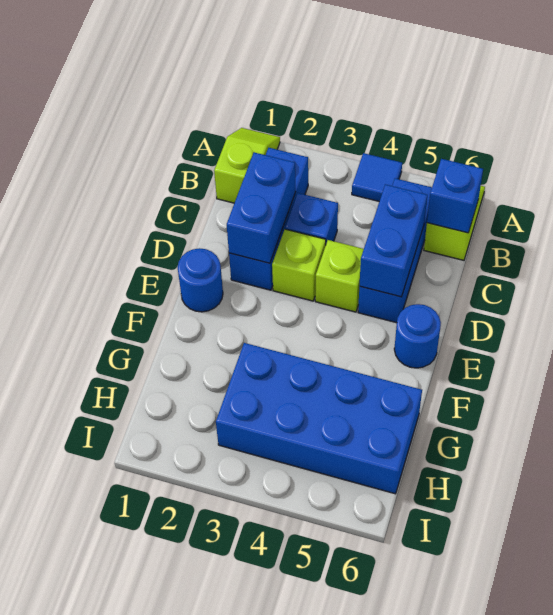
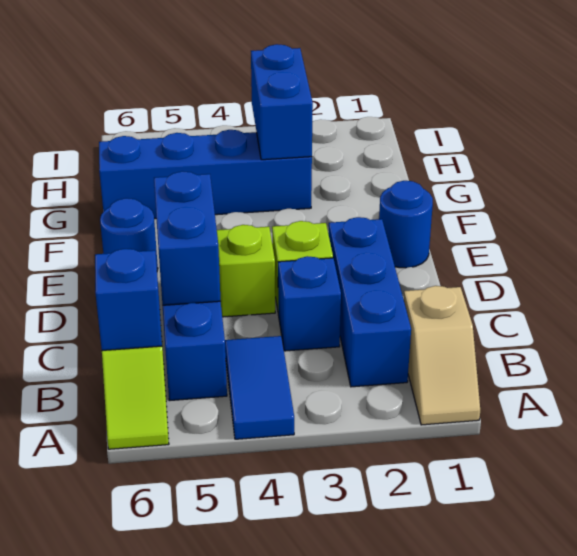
lime slope A1:B1 level 1 top B -> tan slope A1:B1 level 1 top B
blue tile A4 level 1 -> blue tile A4:B4 level 1
blue brick C2:D2 level 2 -> blue brick G3:H3 level 2
blue brick G3:H6 level 1 -> blue brick G3:G6 level 1

